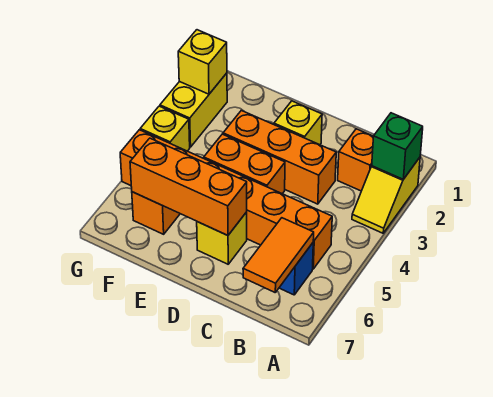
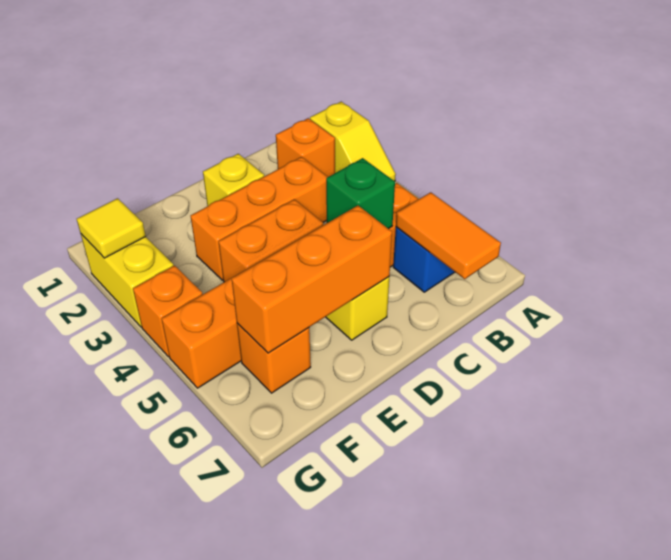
green brick A2 level 2 -> green brick C5 level 2
yellow brick G2 level 2 -> yellow tile G2 level 2
yellow brick G4 level 1 -> orange brick G4 level 1

